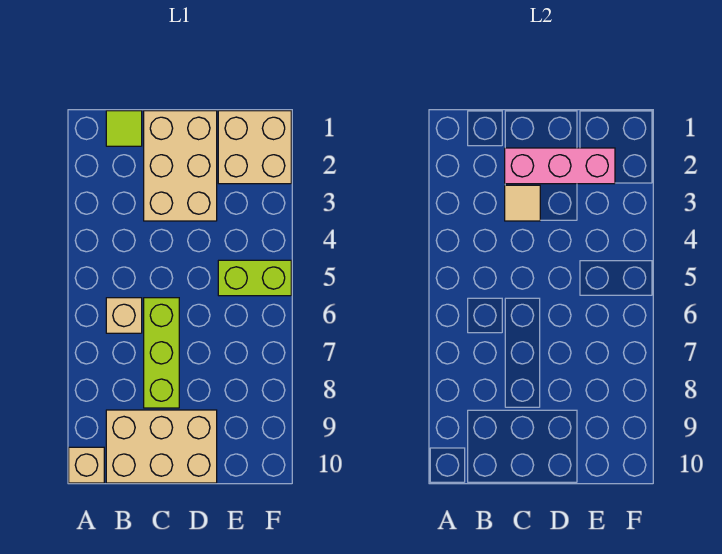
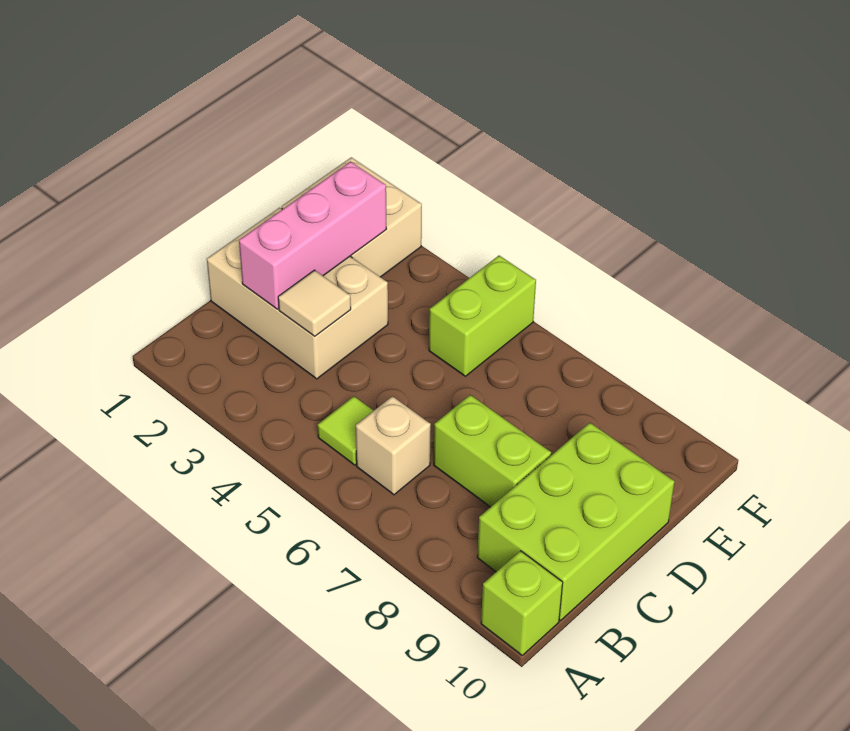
tan brick A10 level 1 -> lime brick A10 level 1
lime tile B1 level 1 -> lime tile B5 level 1
tan brick B9:D10 level 1 -> lime brick B9:D10 level 1
lime brick C6:C8 level 1 -> lime brick C7:C8 level 1

